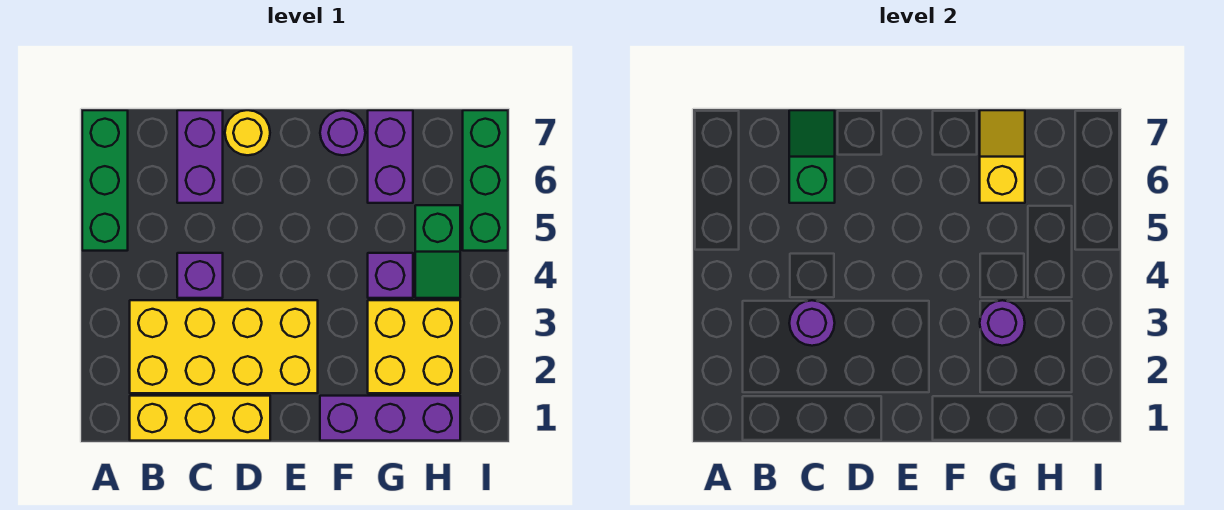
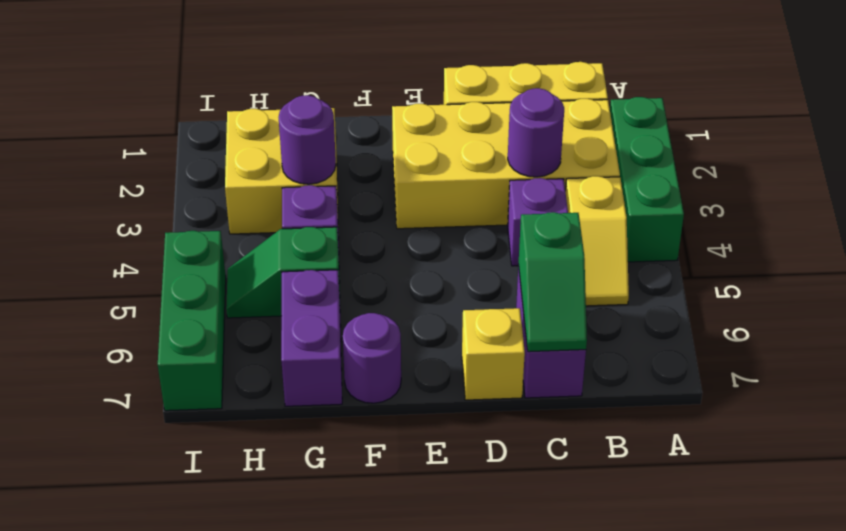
green brick A5:A7 level 1 -> green brick A2:A4 level 1
yellow round brick D7 level 1 -> yellow brick D7 level 1
purple brick F1:H1 level 1 -> none
yellow slope G6:G7 level 2 top 6 -> yellow slope B4:B5 level 1 top 4
green slope H4:H5 level 1 top 5 -> green slope G5:H5 level 1 top G

